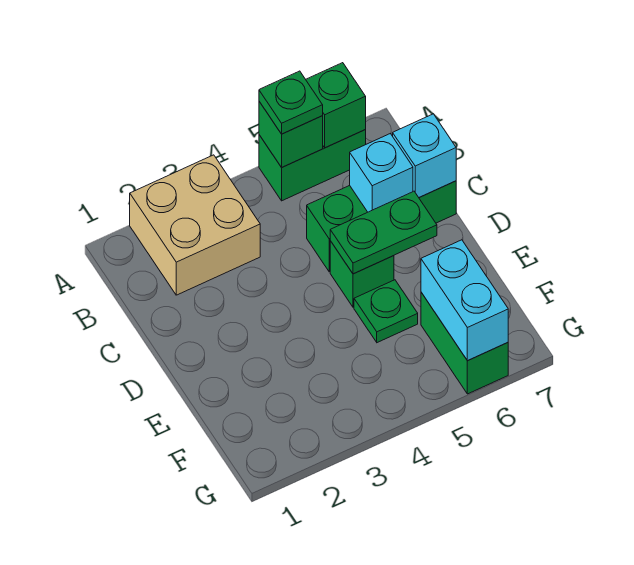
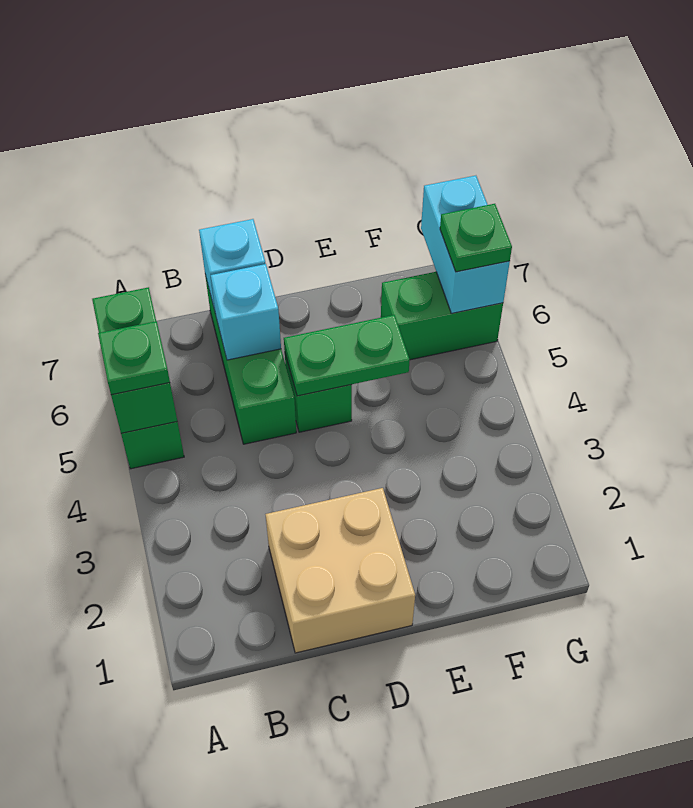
tan brick A2:B3 level 1 -> tan brick C1:D2 level 1
green plate D5:D6 level 2 -> green plate D5:E5 level 2
green plate E5 level 1 -> green plate G6 level 3
cyan brick F6:G6 level 2 -> cyan brick G6:G7 level 2

